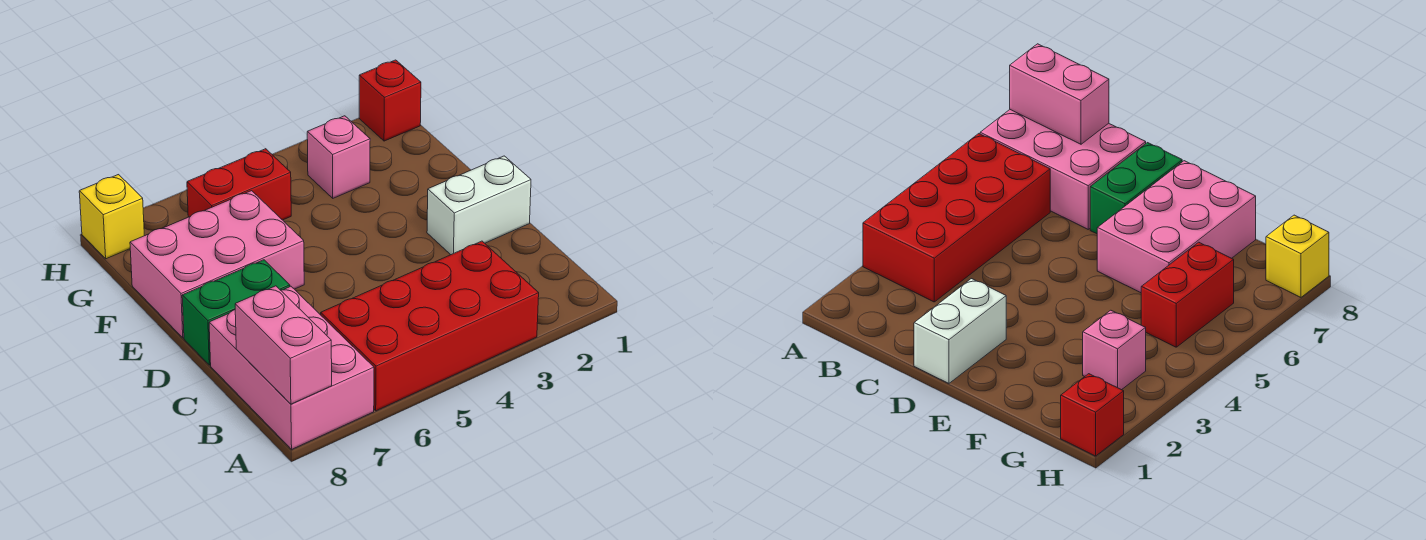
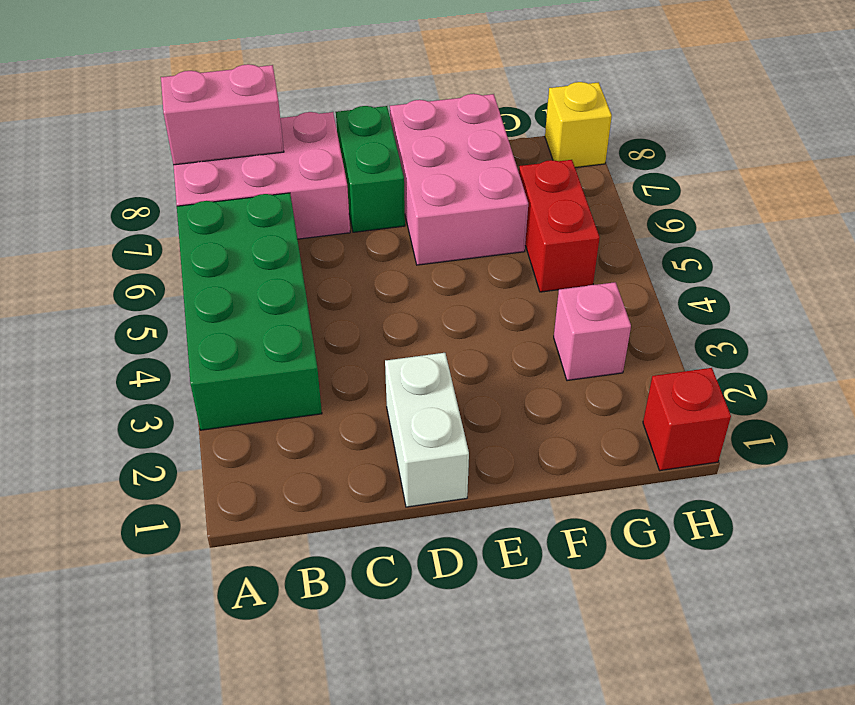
red brick A3:B6 level 1 -> green brick A3:B6 level 1

